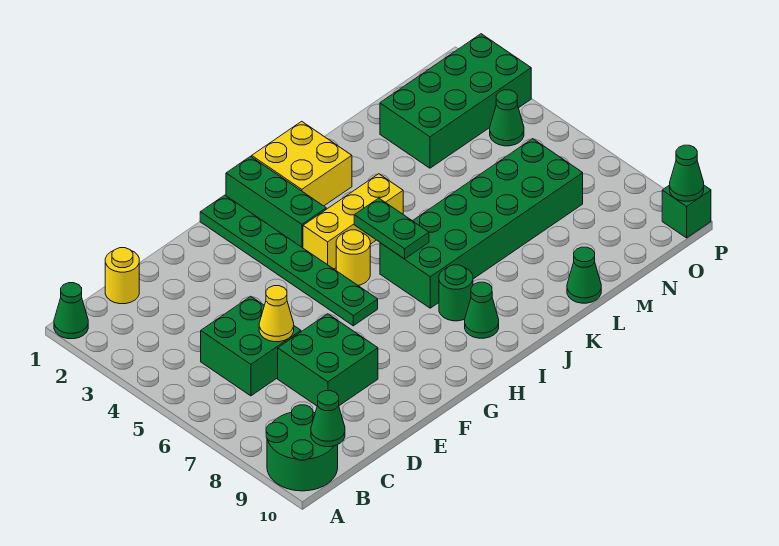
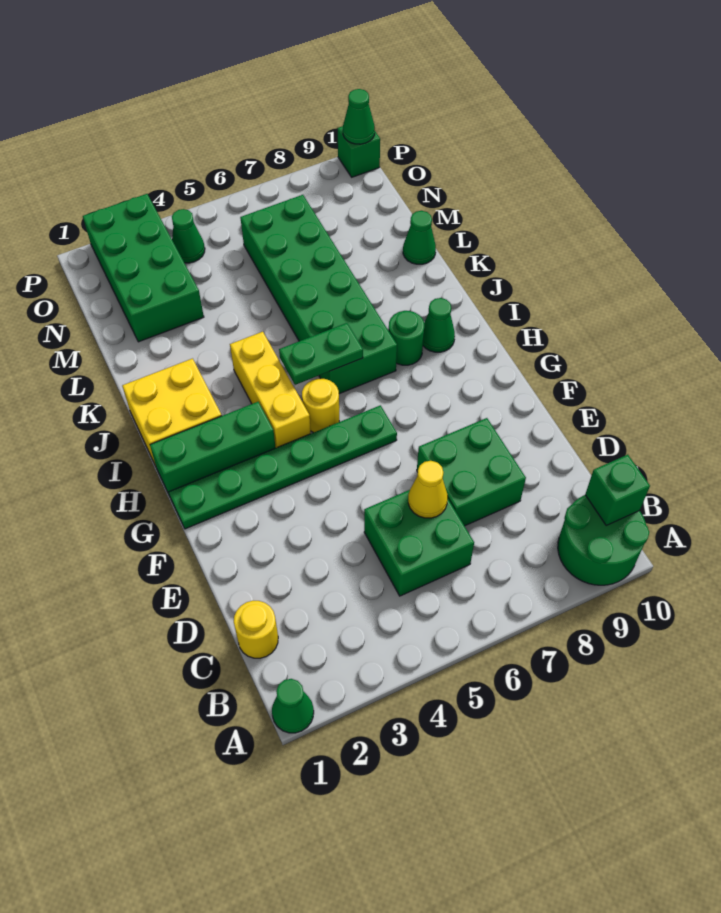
green cone B10 level 2 -> green brick B10 level 2

